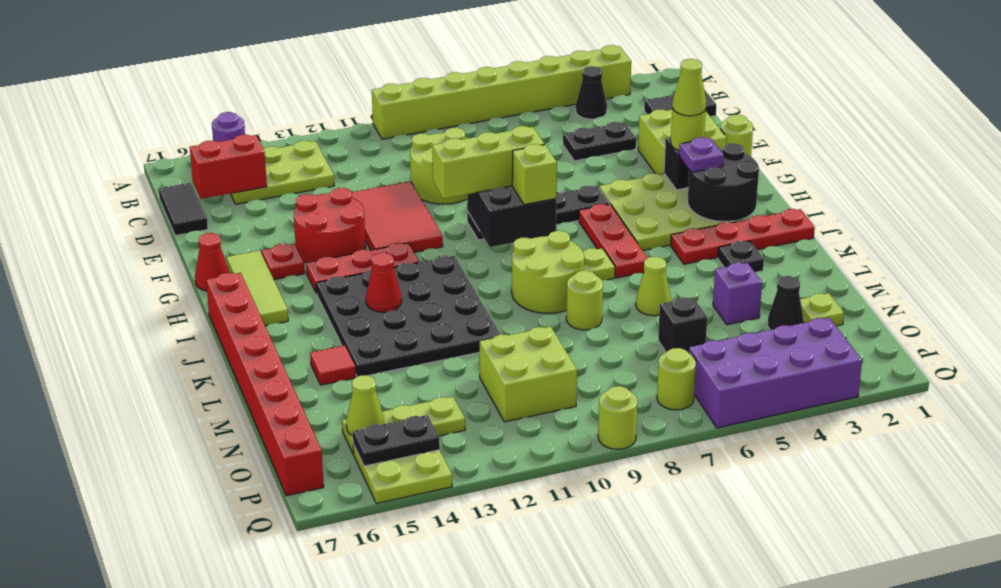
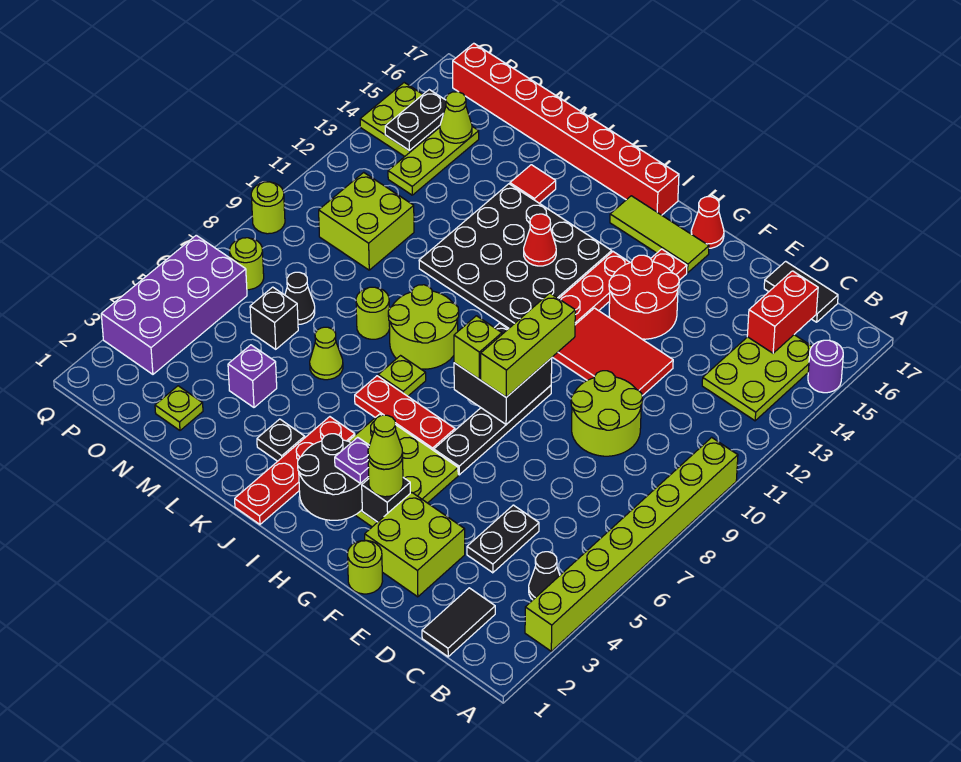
black cone N3 level 1 -> black cone N7 level 1

